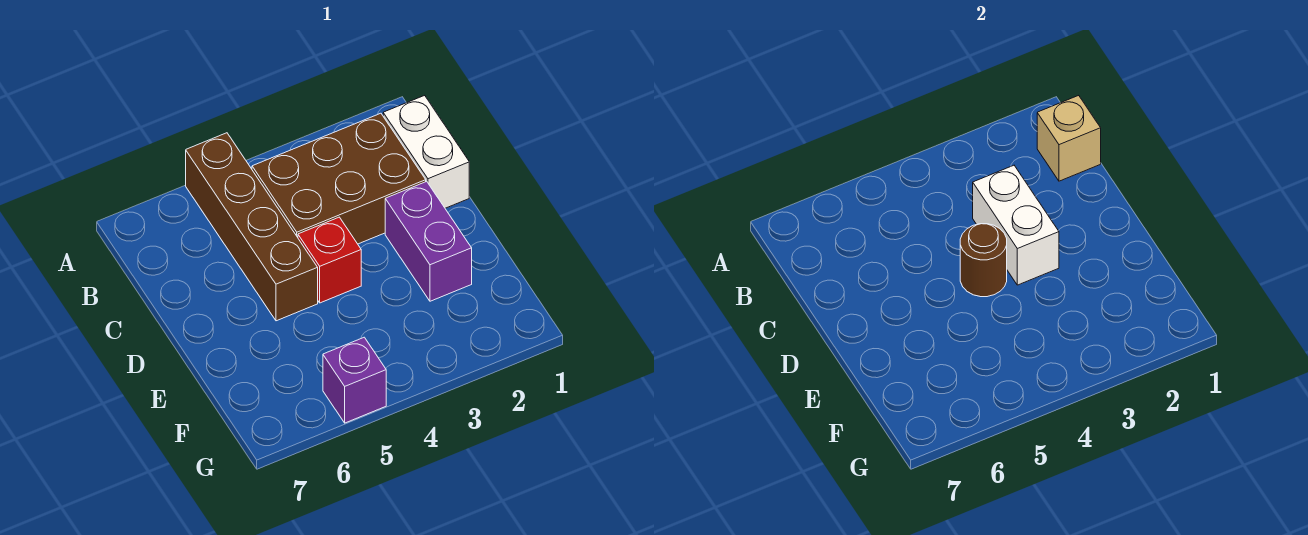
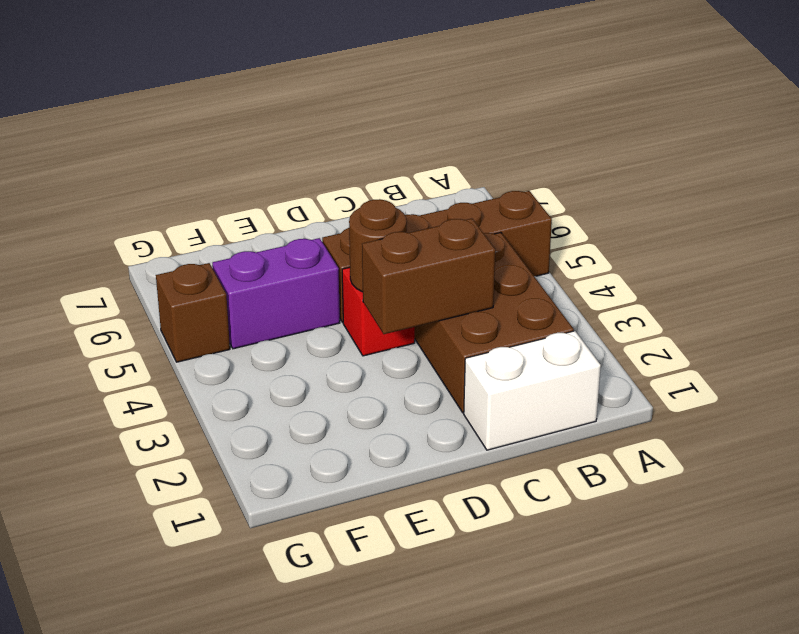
tan brick B1 level 2 -> none
white brick C3:D3 level 2 -> brown brick C3:D3 level 2
purple brick D2:E2 level 1 -> purple brick E5:F5 level 1
purple brick G5 level 1 -> brown brick G5 level 1

